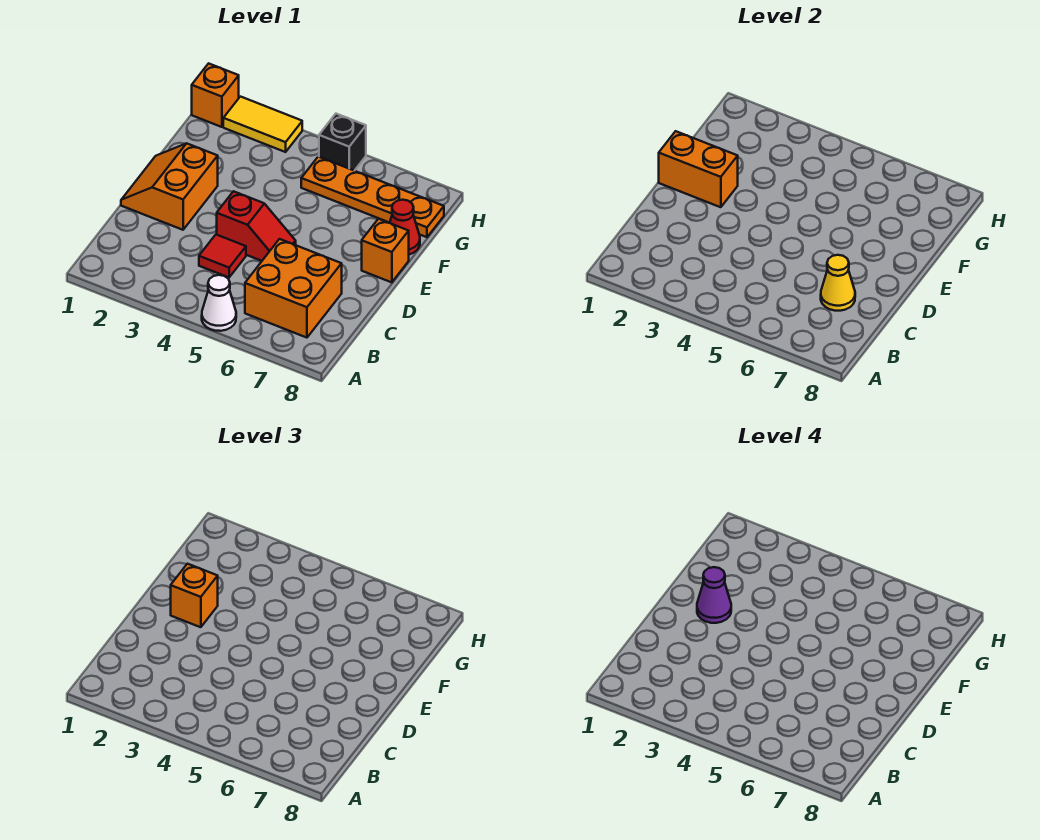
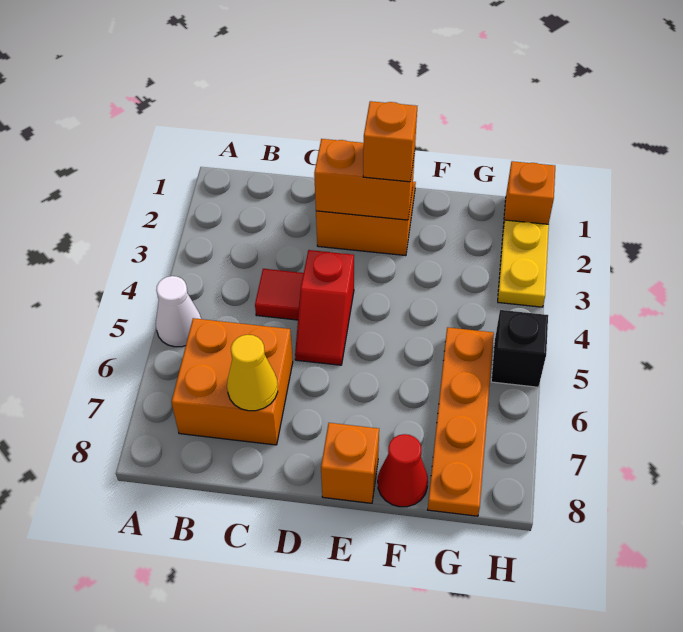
orange brick E1:E2 level 2 -> orange brick D2:E2 level 2
purple cone E2 level 4 -> none
yellow tile H2:H3 level 1 -> yellow plate H2:H3 level 1

